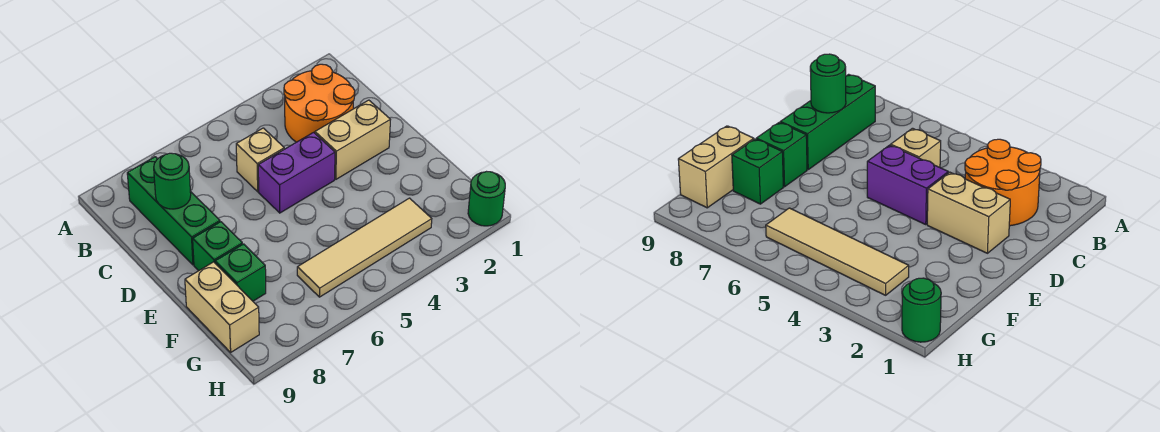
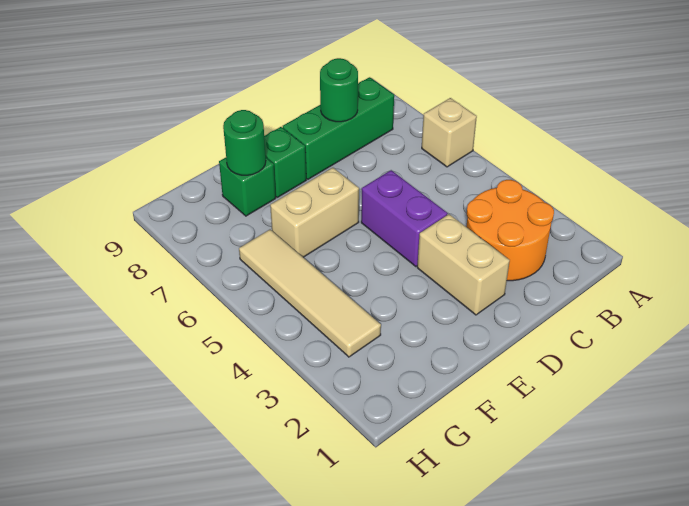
tan brick C5 level 1 -> tan brick A6 level 1
tan brick F9:G9 level 1 -> tan brick E6:F6 level 1
green round brick H1 level 1 -> green round brick F8 level 2

